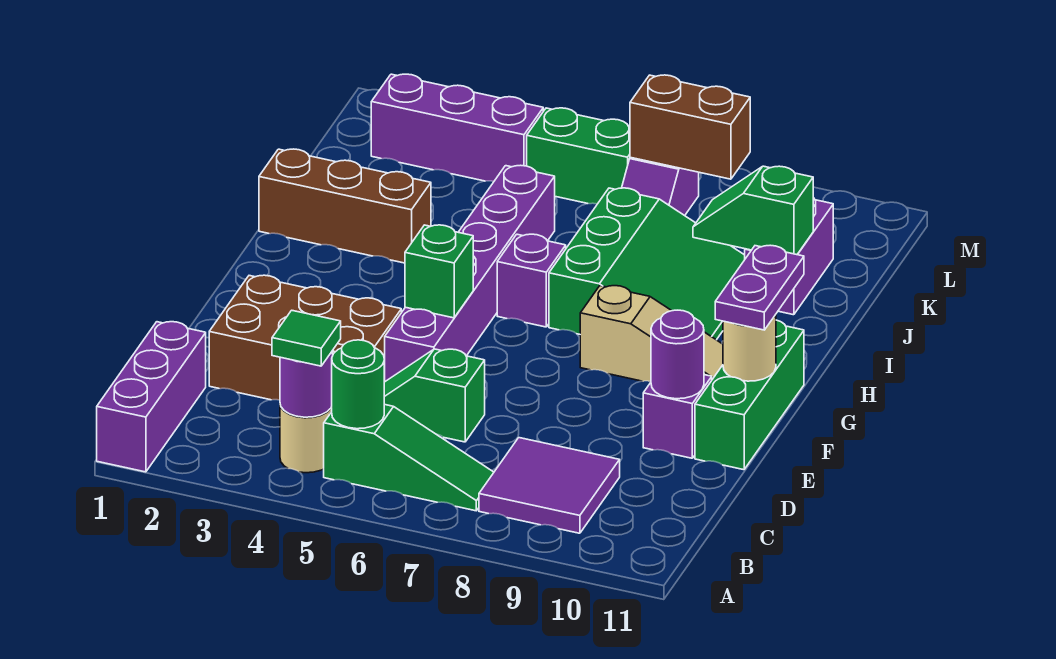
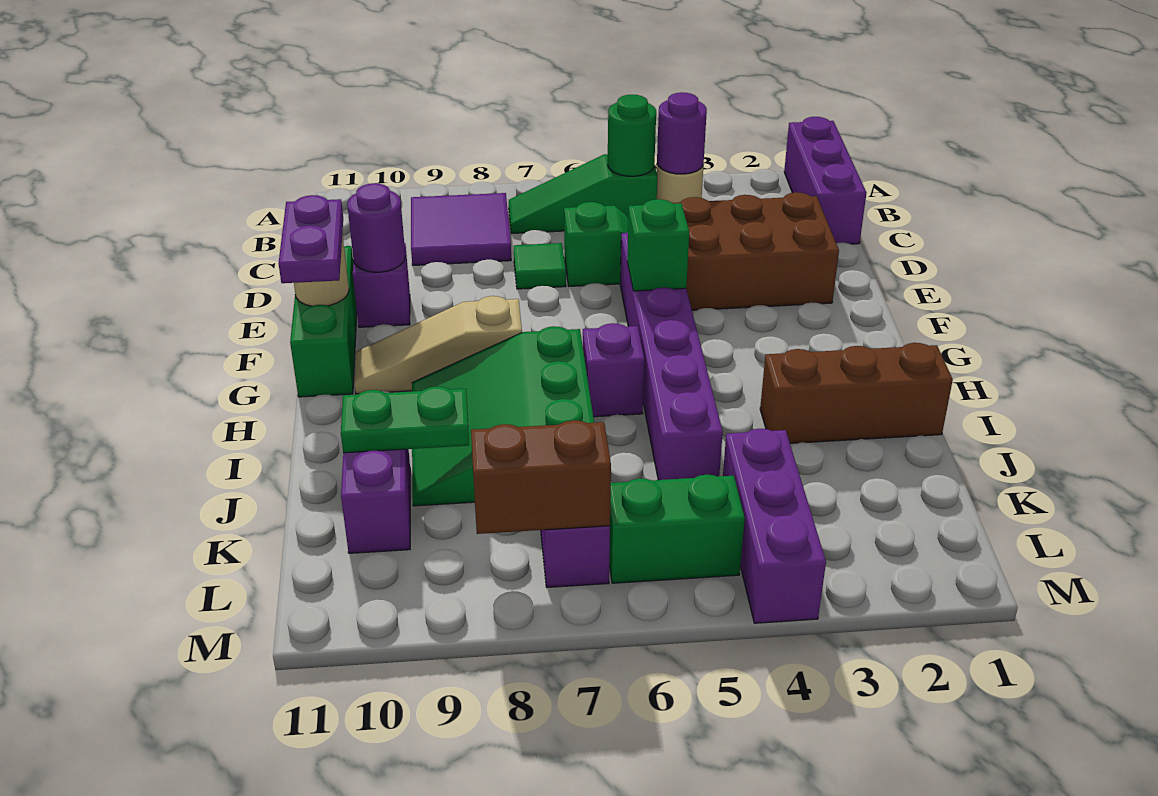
green tile B4 level 3 -> green tile D7 level 1
green slope J9:J10 level 2 top 10 -> green plate J9:J10 level 2
purple brick L2:L4 level 1 -> purple brick K4:M4 level 1

